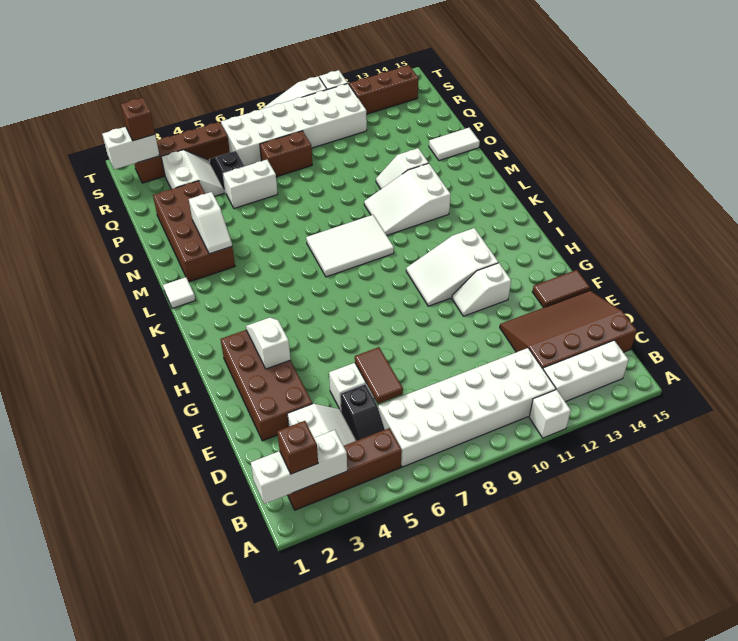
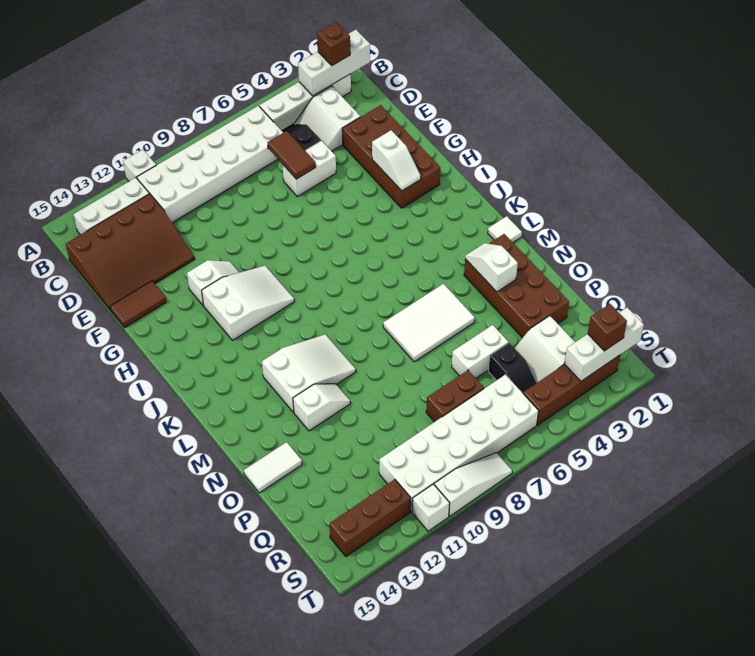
brown brick B2:B5 level 1 -> white brick B2:B5 level 1
white tile K7:L9 level 1 -> white tile M5:N7 level 1
white brick S1:S2 level 2 -> white brick S1:S3 level 2

